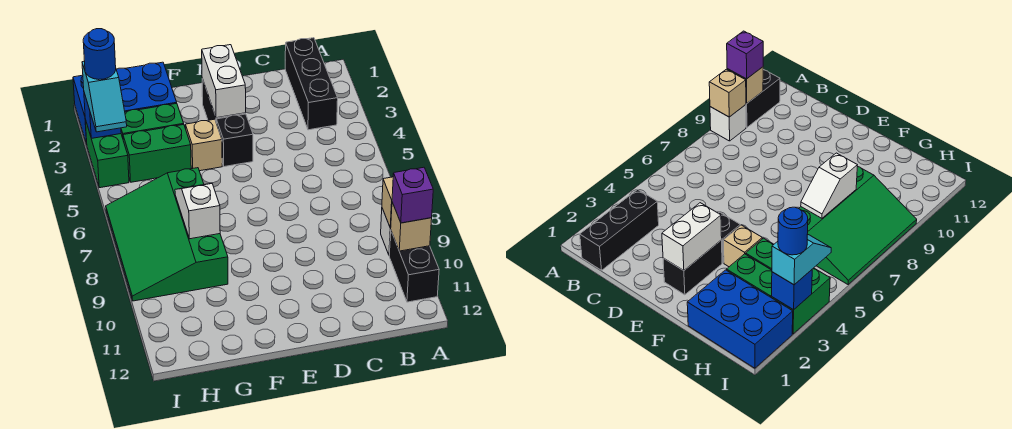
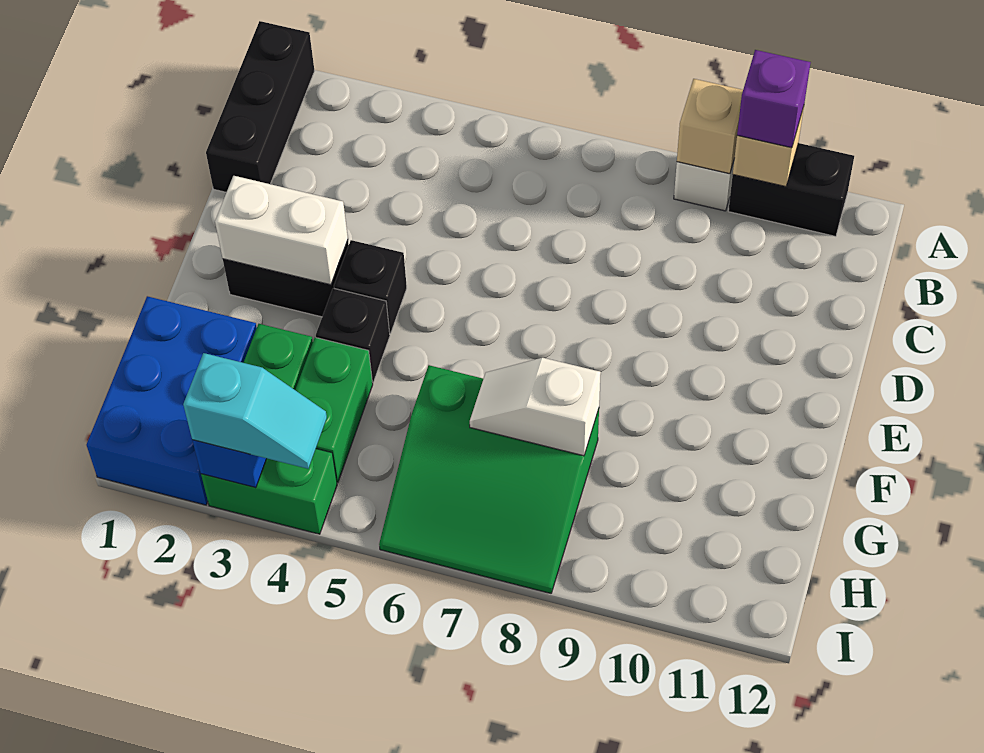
black brick B1:B3 level 1 -> black brick A1:C1 level 1
tan brick F4 level 1 -> black brick F4 level 1
green slope G6:I9 level 1 top G -> green slope G6:I8 level 1 top G
blue round brick I3 level 4 -> none

